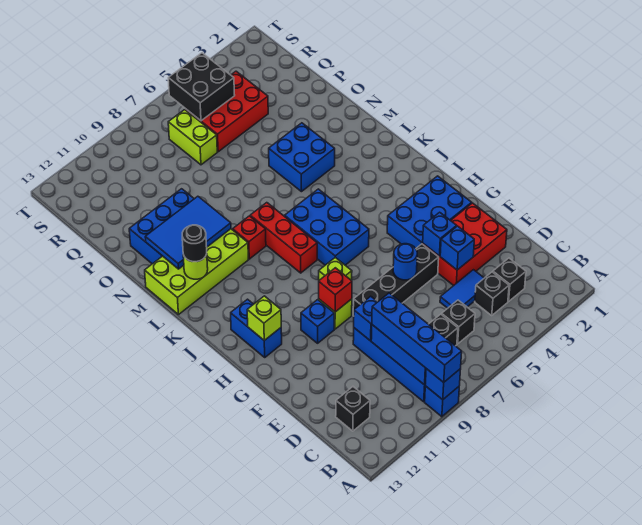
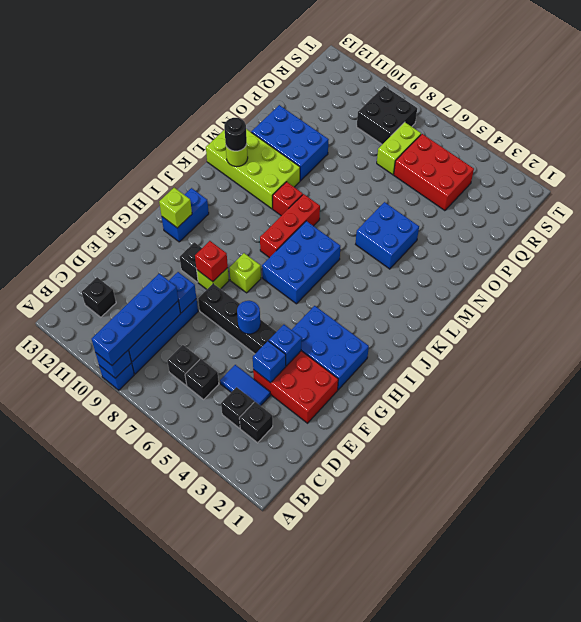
blue brick G10 level 1 -> black brick G10 level 1
blue tile M10:N12 level 2 -> none
black brick R5:S6 level 2 -> black brick R8:S9 level 1

